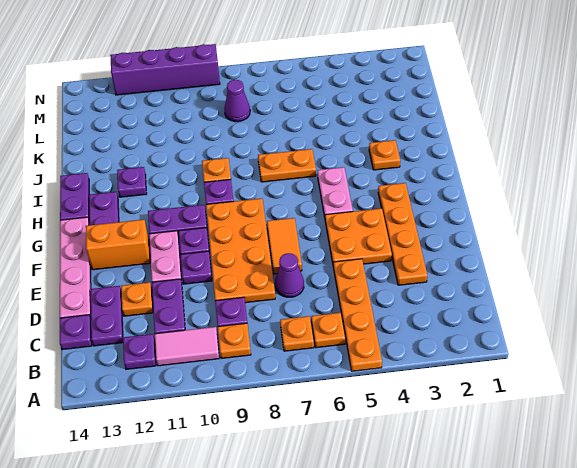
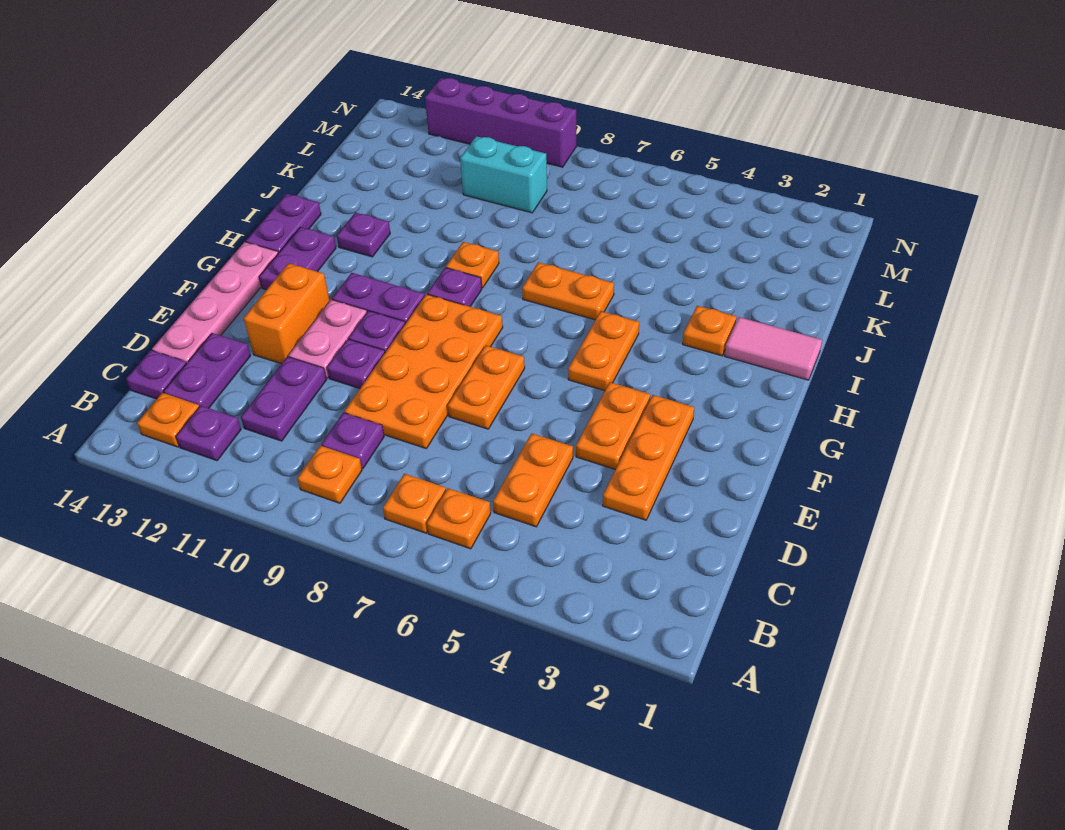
orange plate A5:D5 level 1 -> orange plate C5:D5 level 1
pink tile B10:B11 level 1 -> pink tile I1:I2 level 1
orange plate D3:G3 level 1 -> orange plate D3:F3 level 1
purple cone D7 level 1 -> none
orange plate D12 level 1 -> orange plate B13 level 1
orange plate E4:F5 level 1 -> orange plate E4:F4 level 1
orange tile E7:F7 level 1 -> orange plate E7:F7 level 1
orange brick F12:F13 level 1 -> orange brick E12:F12 level 1
pink plate G5:H5 level 1 -> orange plate G5:H5 level 1
purple cone L8 level 1 -> none
none -> cyan brick L9:L10 level 1

